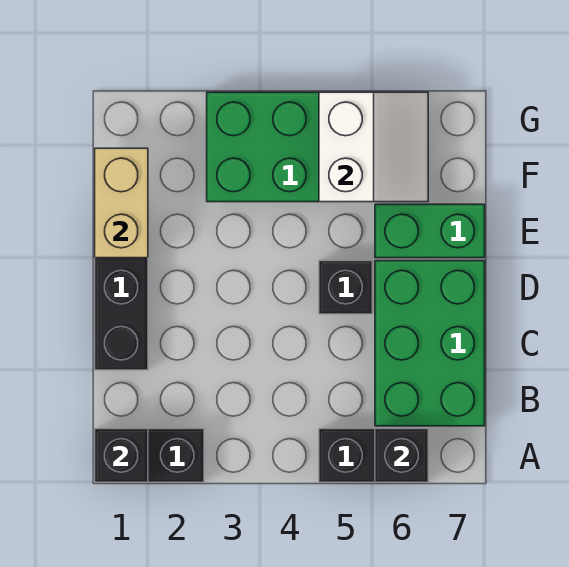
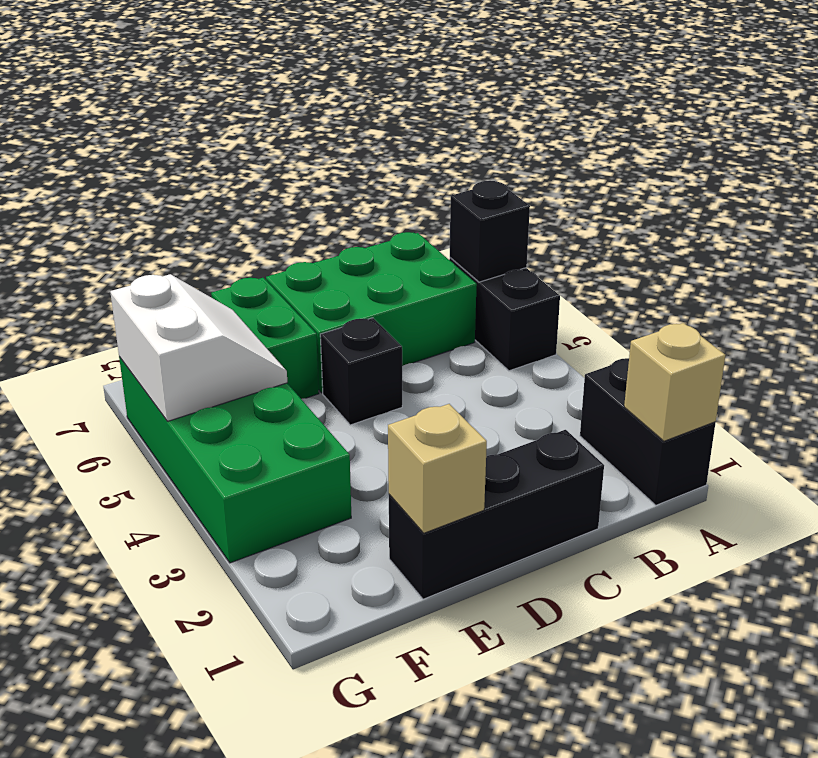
black brick A1 level 2 -> tan brick A1 level 2
tan brick E1:F1 level 2 -> tan brick E1 level 2
white slope F5:G6 level 2 top 5 -> white slope F5:G6 level 2 top G

